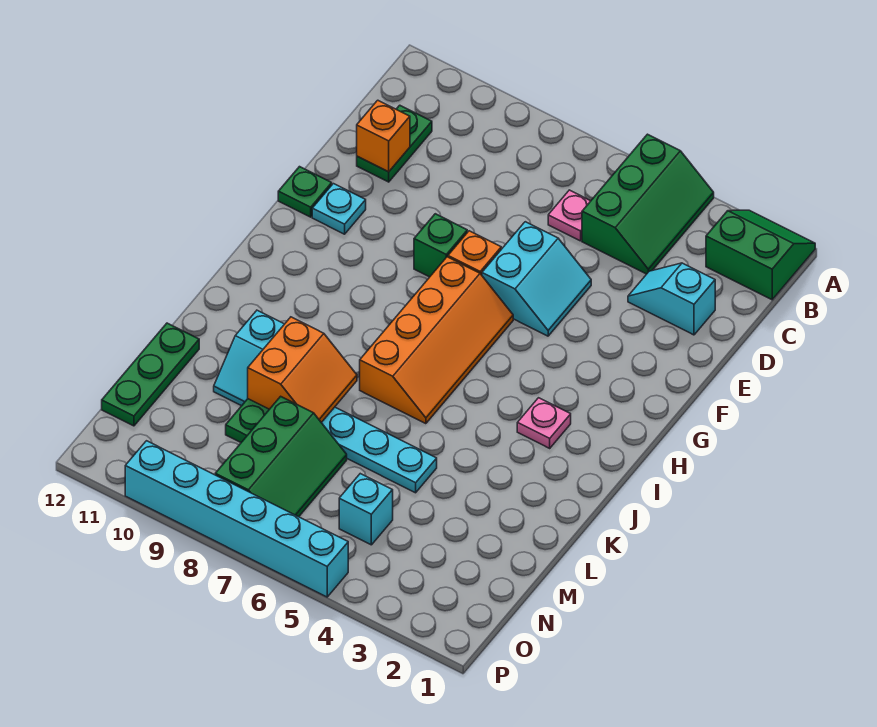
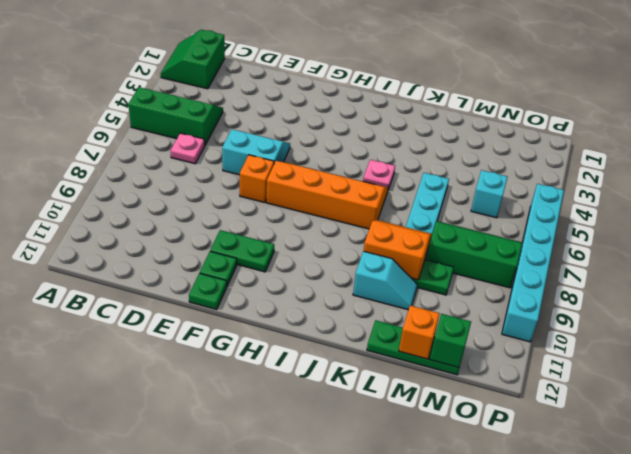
green plate C11:D11 level 1 -> green plate F10:G10 level 1
cyan slope D2:D3 level 1 top 2 -> none
orange brick D11 level 2 -> orange brick M12 level 2
green brick F8 level 1 -> green brick N12 level 2
cyan plate F11 level 1 -> green plate F11 level 1
pink plate I3 level 1 -> pink plate J5 level 1

